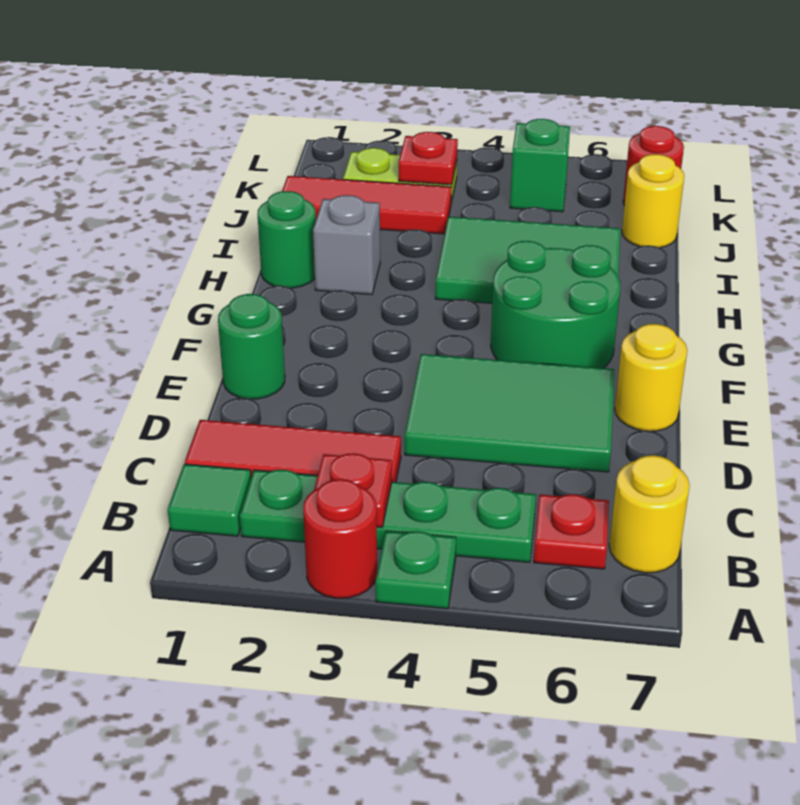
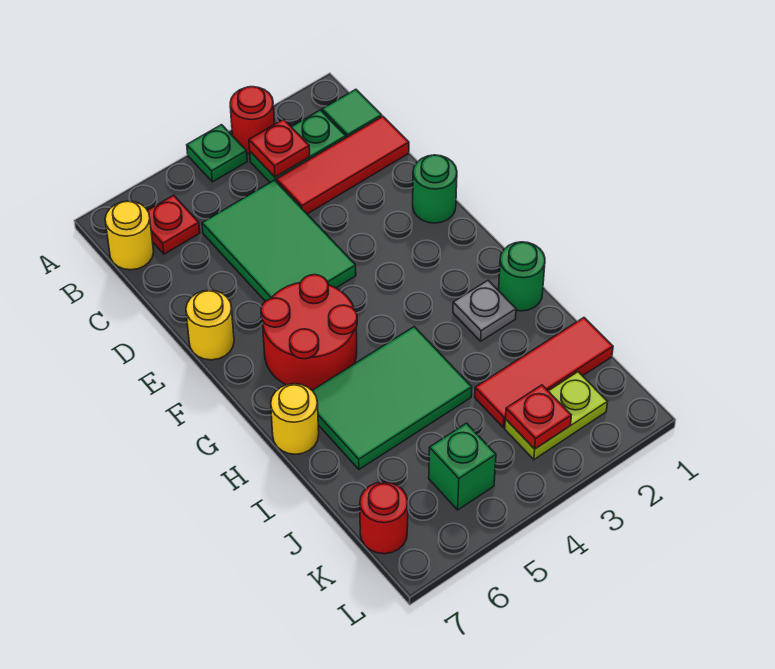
green plate B2:B5 level 1 -> green plate B2:B3 level 1
green tile D4:E6 level 1 -> green tile C4:E5 level 1
green round brick F5:G6 level 1 -> red round brick F5:G6 level 1
grey brick H2 level 1 -> grey plate H2 level 1
yellow round brick J7 level 1 -> yellow round brick H7 level 1

